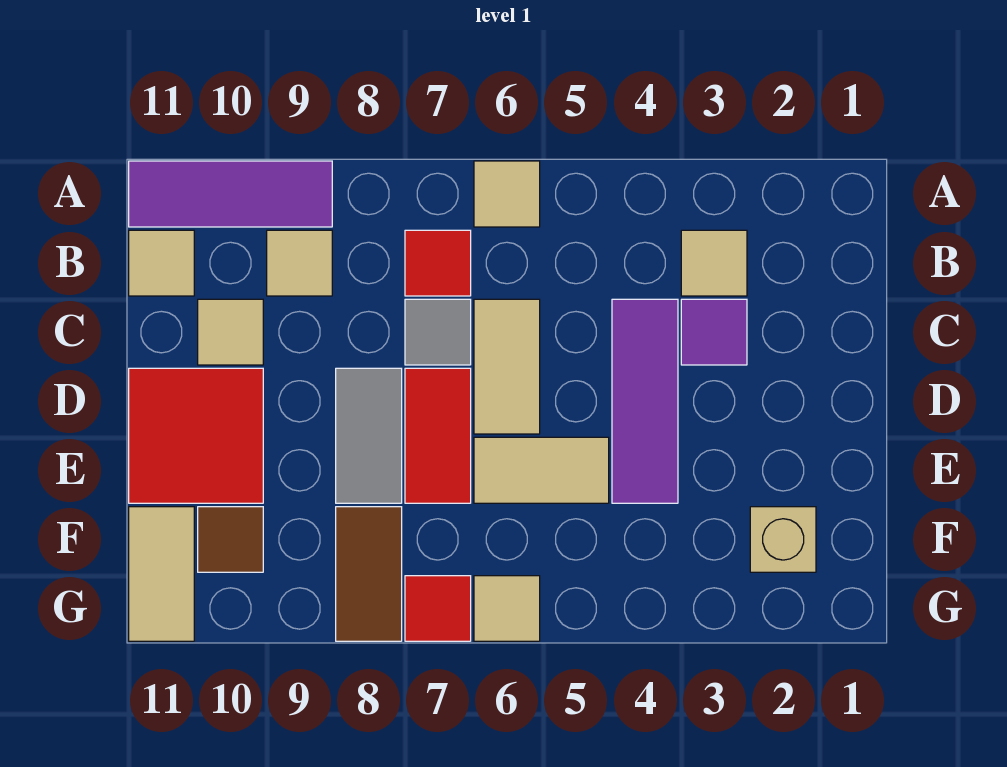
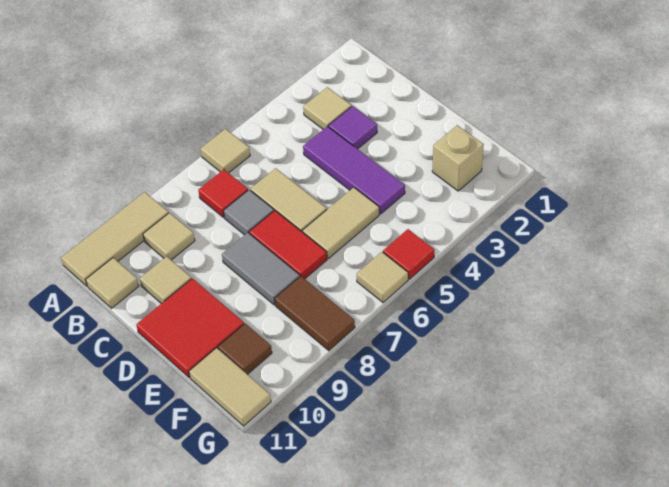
purple tile A9:A11 level 1 -> tan tile A9:A11 level 1
red tile G7 level 1 -> red tile G5 level 1

